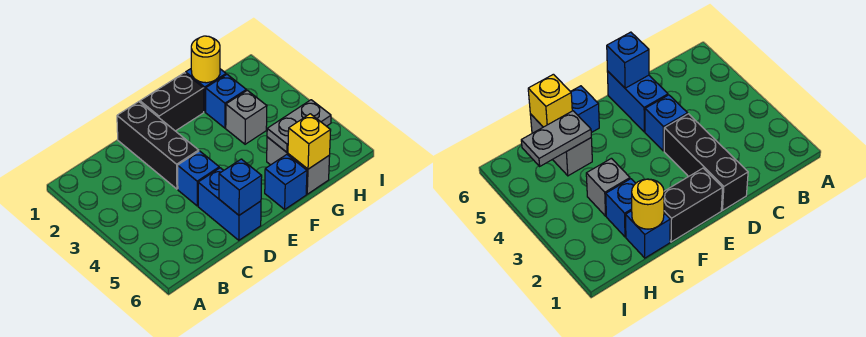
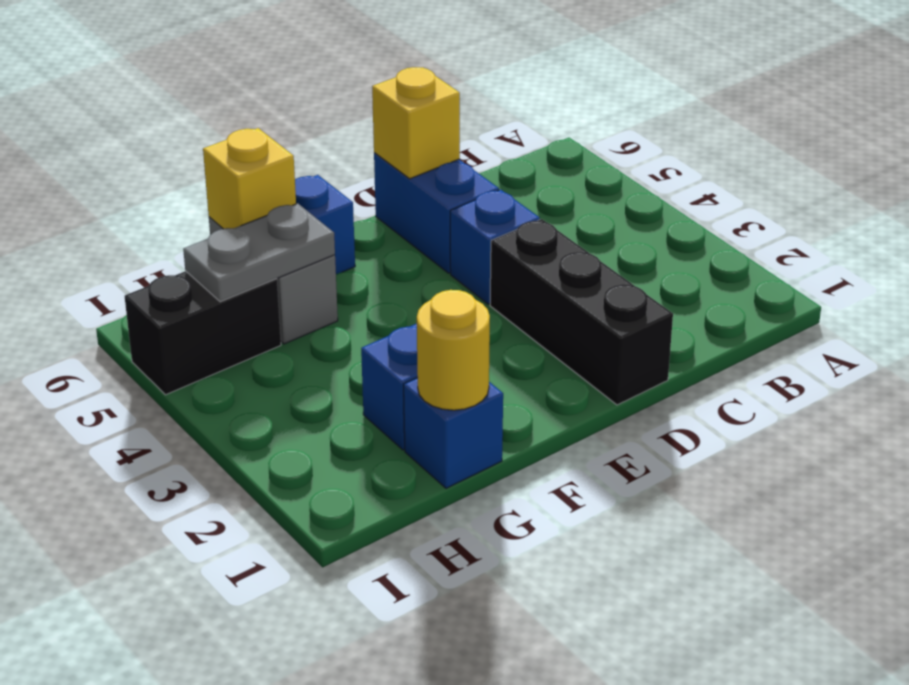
blue brick D6 level 2 -> yellow brick D6 level 2
black brick E1:F1 level 1 -> black brick H5:I5 level 1
grey brick G3 level 1 -> none

